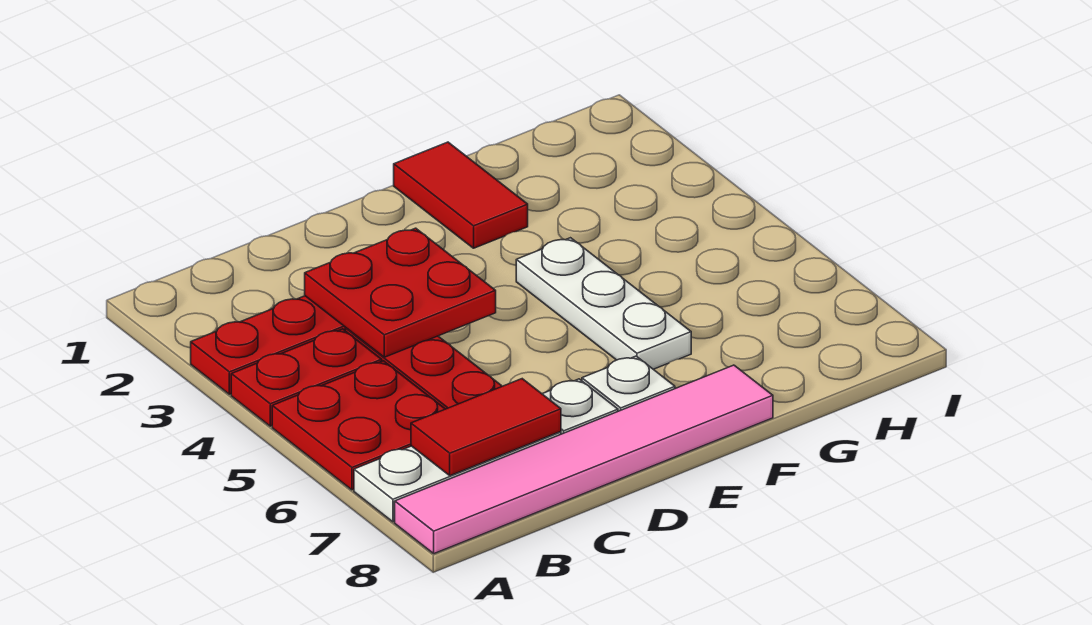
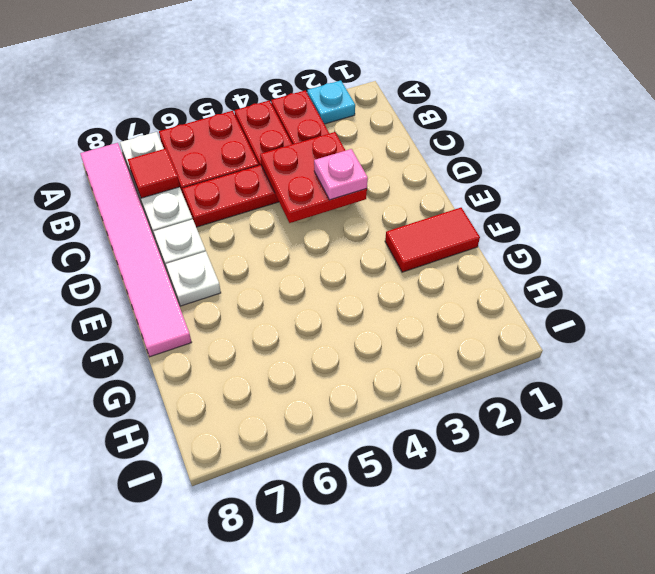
none -> cyan plate A2 level 1
red tile B7:C7 level 2 -> red tile B7 level 2
none -> pink plate D3 level 3
white plate F4:F6 level 1 -> none

